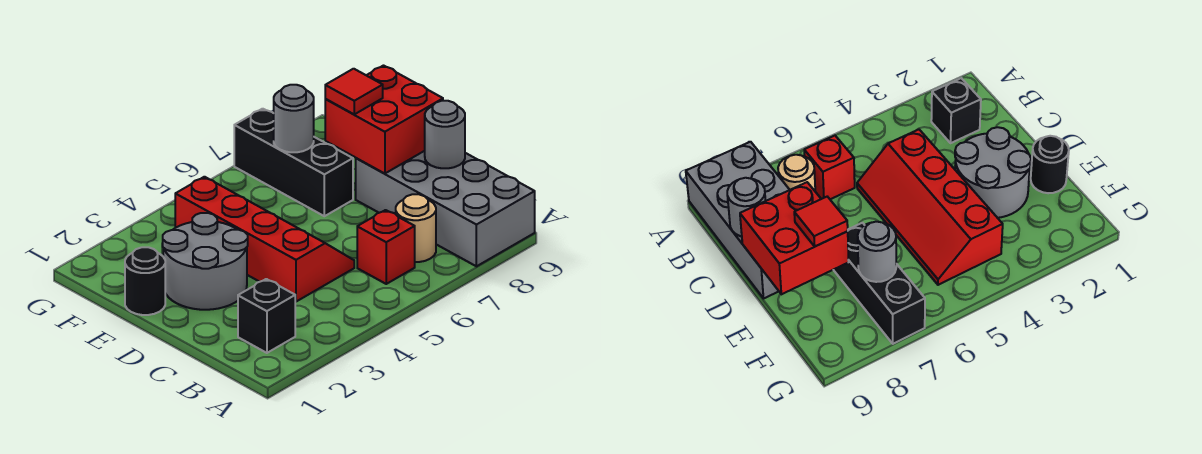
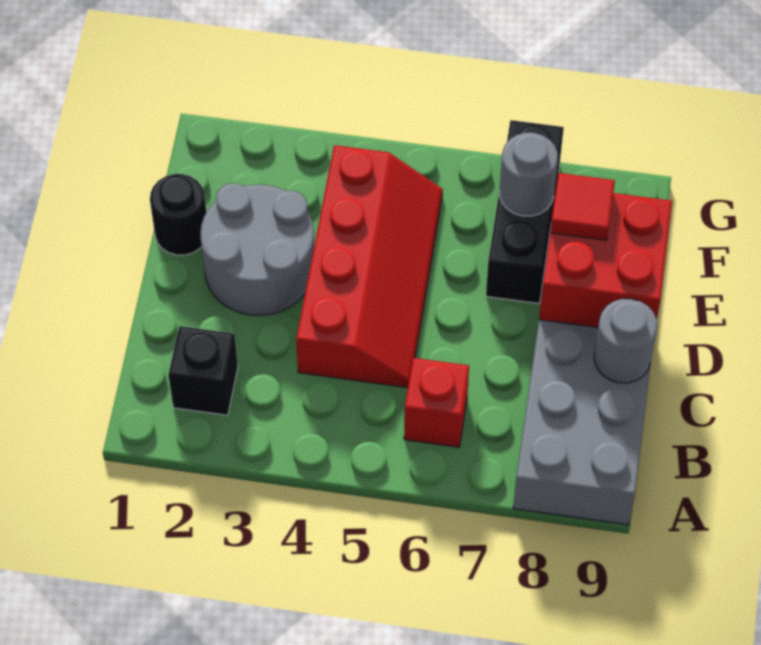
tan round brick B7 level 1 -> none

